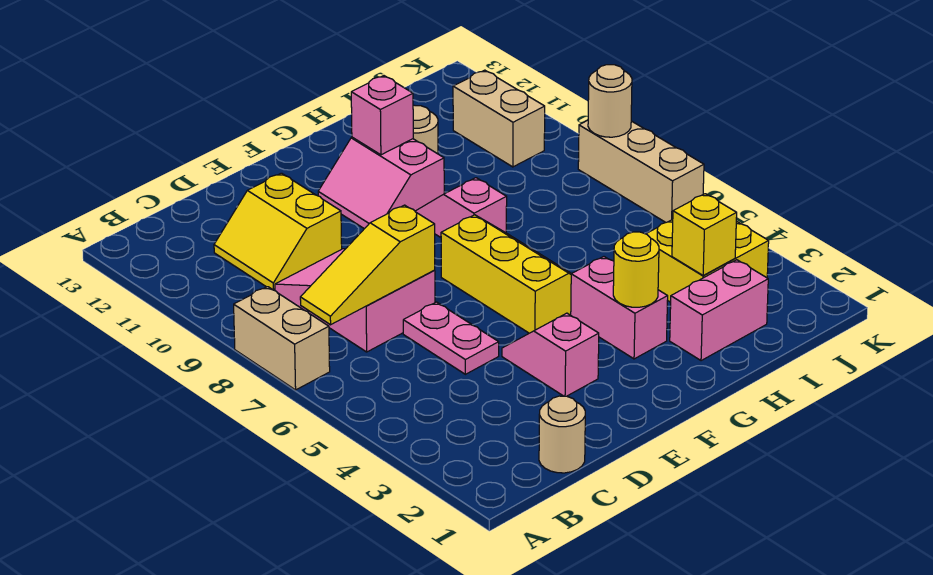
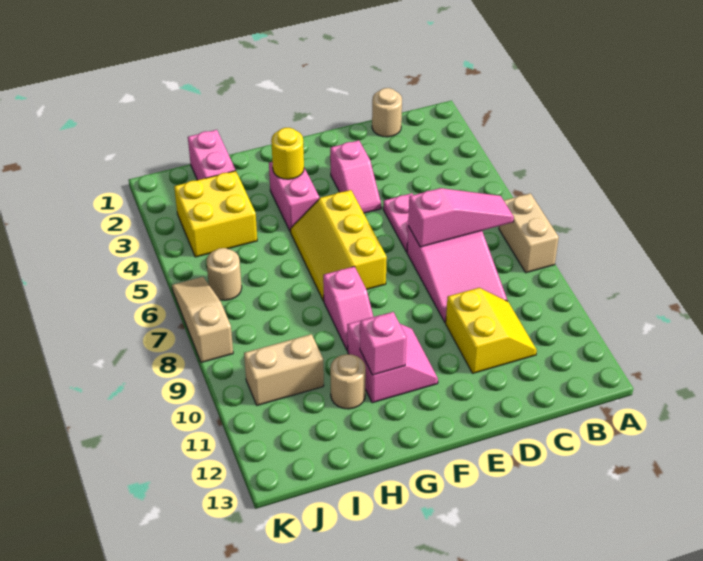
yellow slope B7:D7 level 2 top D -> pink slope B7:D7 level 2 top D
pink brick H2:I2 level 1 -> pink brick I1:I2 level 1
yellow brick I3 level 2 -> none
tan brick J10:J11 level 1 -> tan brick I10:J10 level 1
tan brick K6:K8 level 1 -> tan slope K6:K8 level 1 top 8
tan round brick K8 level 2 -> tan round brick J6 level 1

